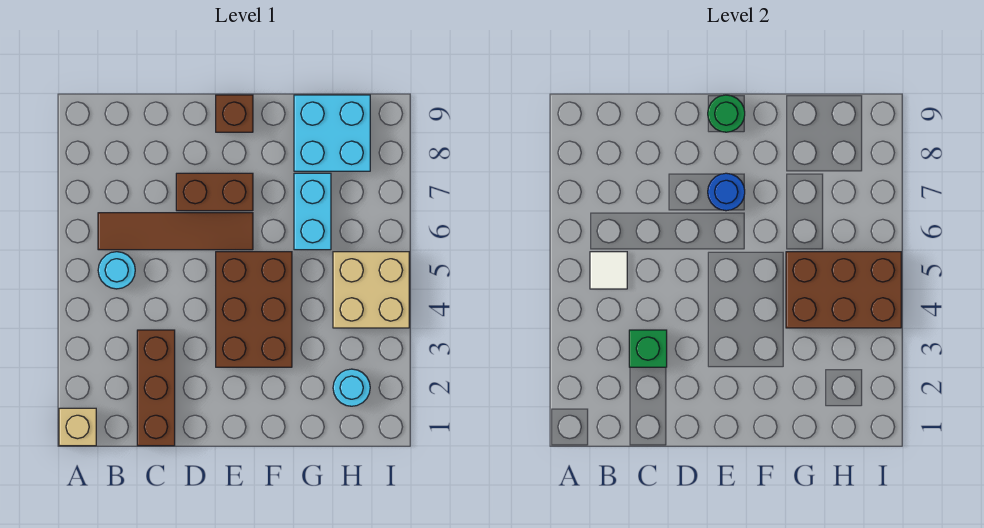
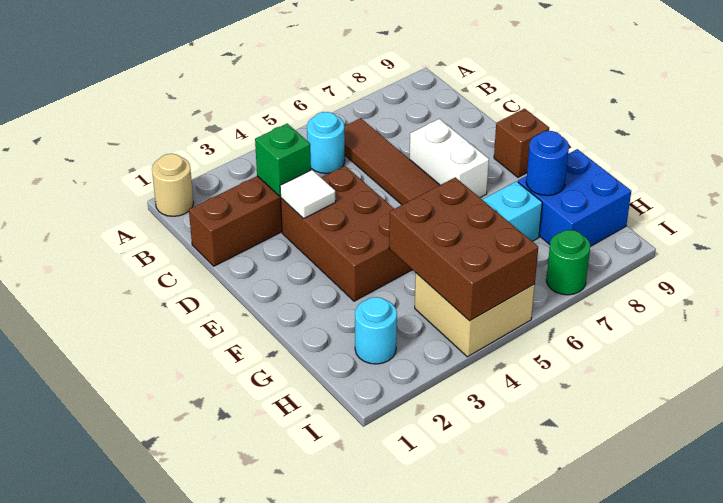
tan brick A1 level 1 -> tan round brick A1 level 1
white tile B5 level 2 -> white tile D3 level 2
brown brick D7:E7 level 1 -> white brick D7:E7 level 1
brown brick E3:F5 level 1 -> brown brick D3:F4 level 1
blue round brick E7 level 2 -> blue round brick G8 level 2
green round brick E9 level 2 -> green round brick I7 level 1
cyan brick G8:H9 level 1 -> blue brick G8:H9 level 1

